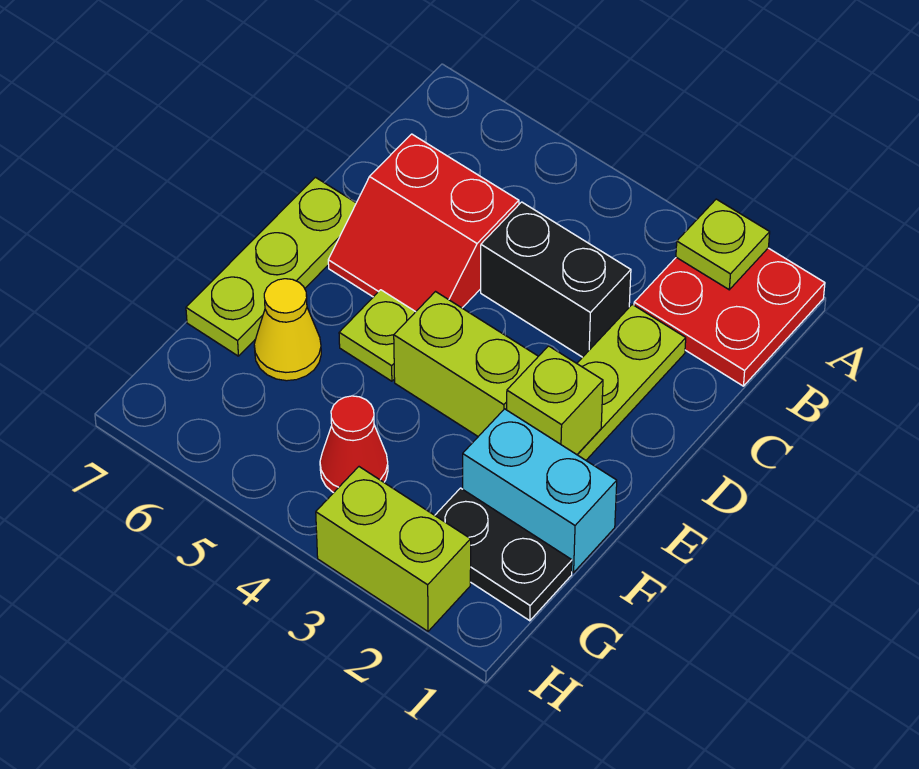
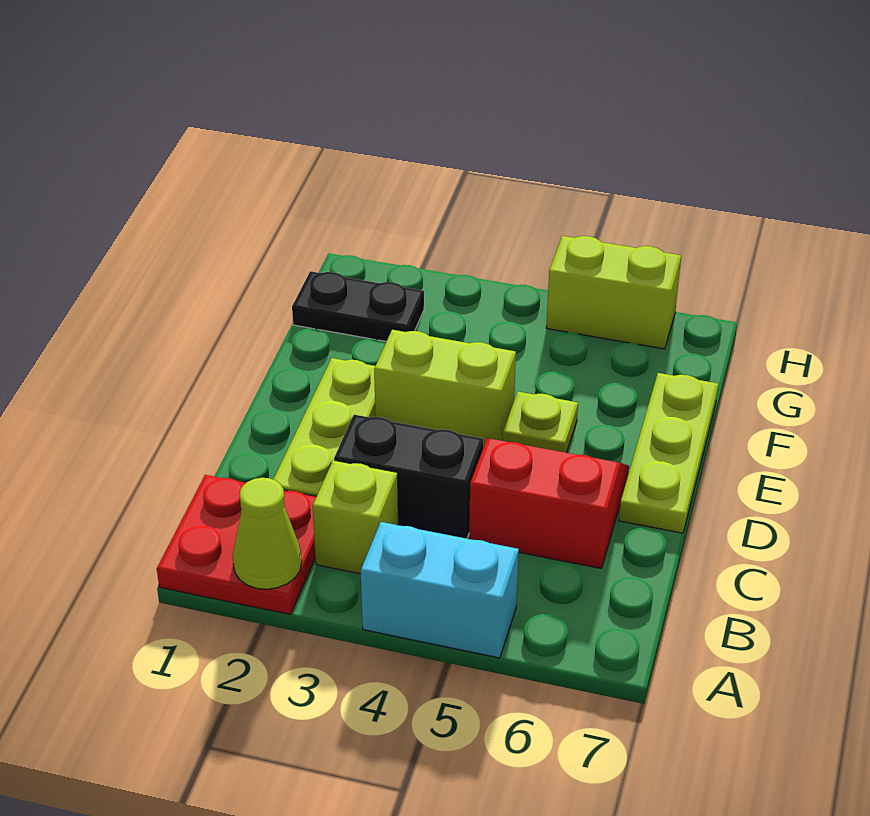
lime plate A2 level 2 -> lime cone A2 level 2
lime brick E2 level 2 -> lime brick B3 level 1
cyan brick F1:F2 level 1 -> cyan brick A4:A5 level 1
yellow cone F6 level 1 -> none
red cone G4 level 1 -> none
lime brick H2:H3 level 1 -> lime brick H5:H6 level 1

